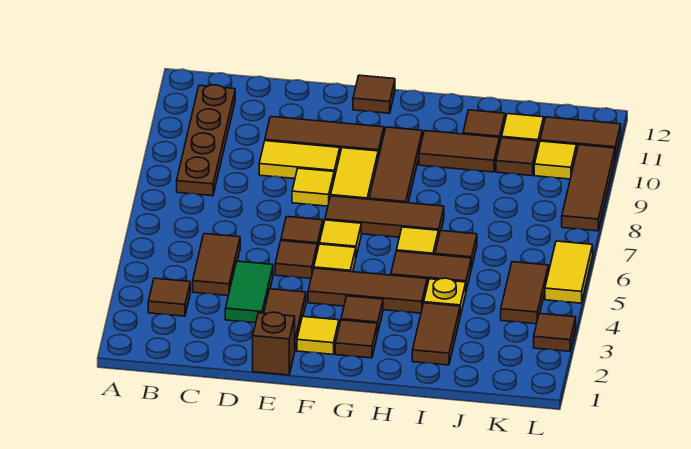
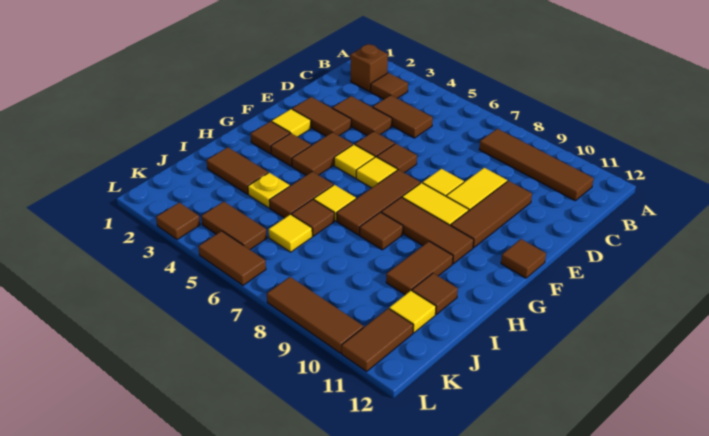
brown plate B8:B11 level 1 -> brown tile B8:B11 level 1
green tile D3:D4 level 1 -> brown tile D3:D4 level 1
brown brick E1 level 1 -> brown brick B2 level 1
brown tile F4:H4 level 1 -> brown tile F4:G4 level 1
brown tile J10 level 1 -> brown tile H8 level 1
yellow tile K10 level 1 -> yellow tile J6 level 1
yellow tile L5:L6 level 1 -> brown tile L5:L6 level 1

